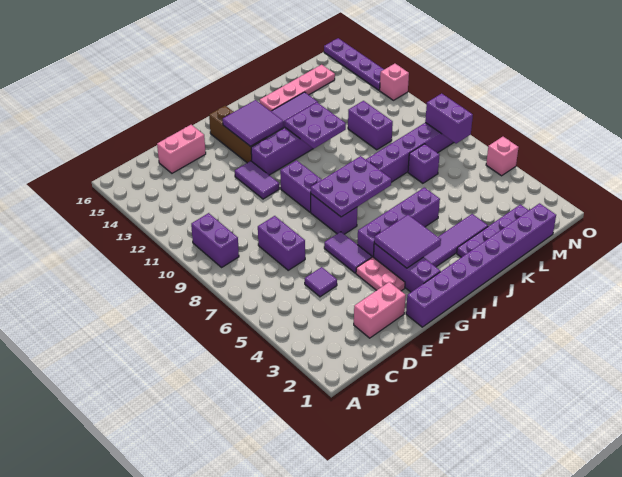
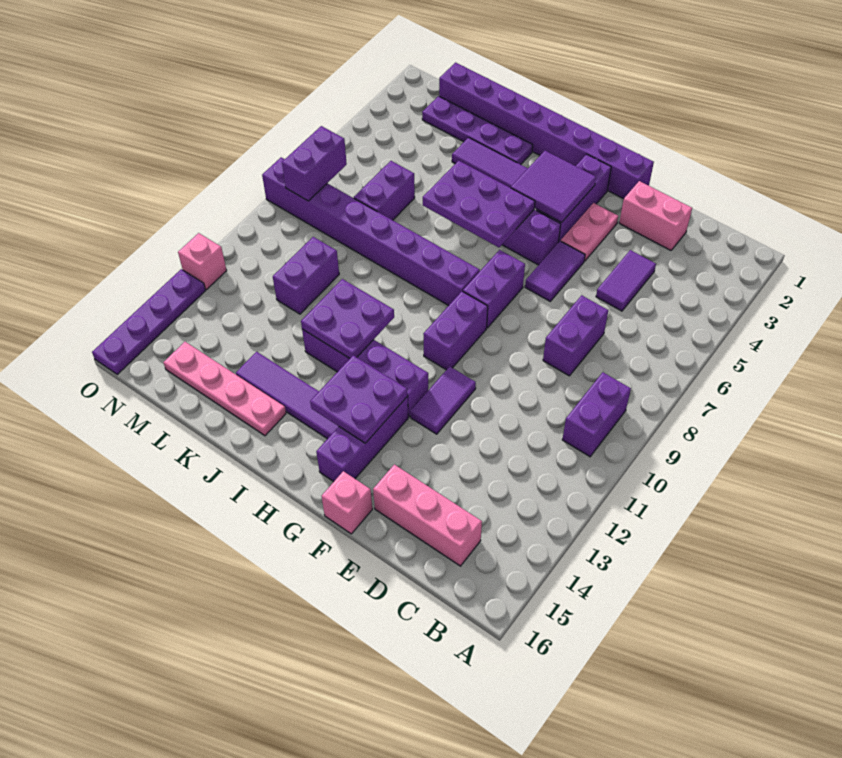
purple tile D5 level 1 -> purple tile D4:D5 level 1
pink brick D15:E15 level 1 -> pink brick C15:E15 level 1
purple plate G7:I8 level 2 -> purple plate H5:J6 level 2
brown brick G13:G15 level 1 -> purple brick G13:G15 level 1
purple tile G13:H14 level 2 -> purple plate G13:H14 level 2
purple brick L7 level 1 -> purple brick L6:L7 level 1
pink brick O5 level 1 -> pink brick F16 level 1

